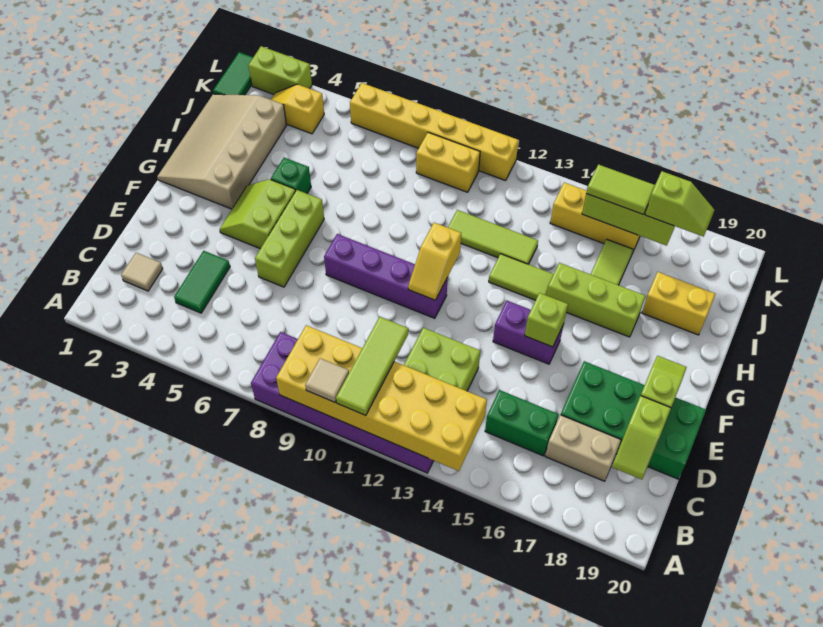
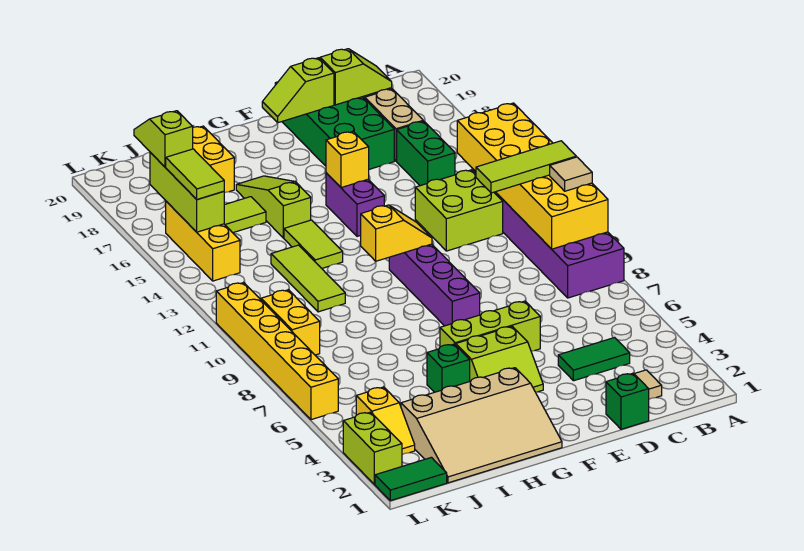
none -> green brick D1 level 1
lime brick F15 level 2 -> yellow brick F15 level 2
lime brick H15:H17 level 1 -> lime slope H15:H17 level 1 top 15

